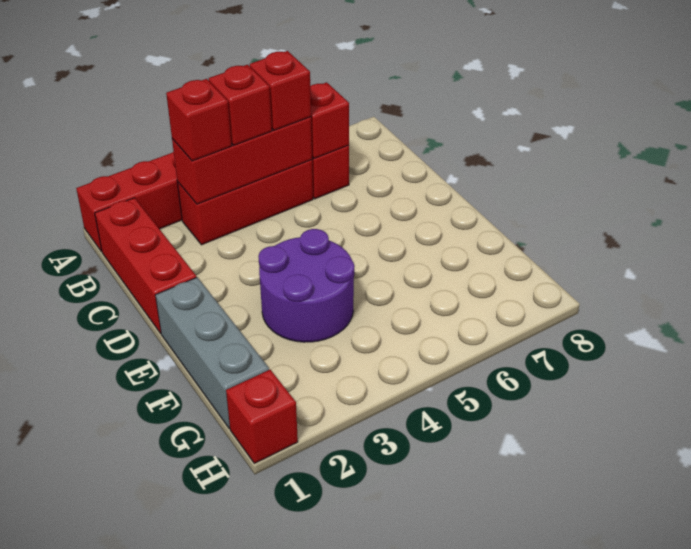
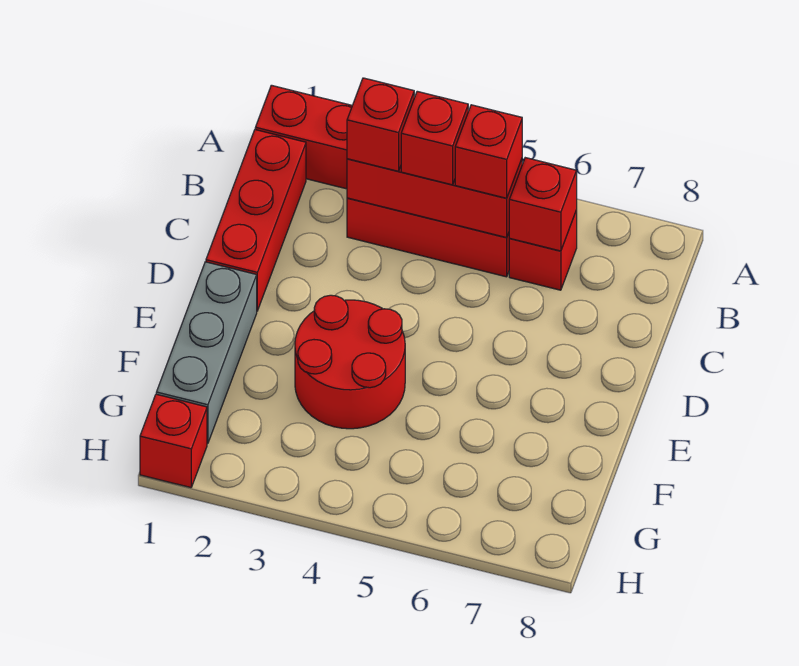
purple round brick E3:F4 level 1 -> red round brick E3:F4 level 1

